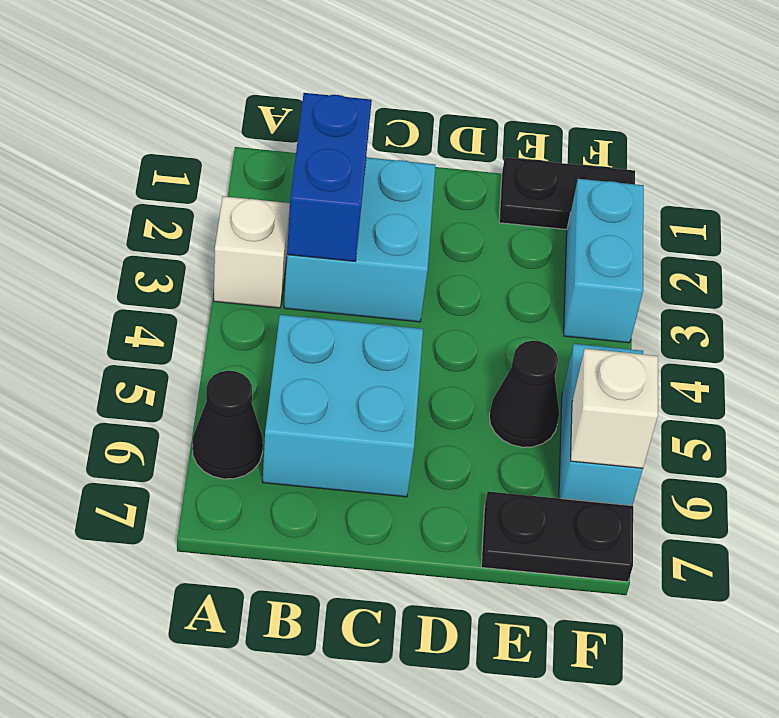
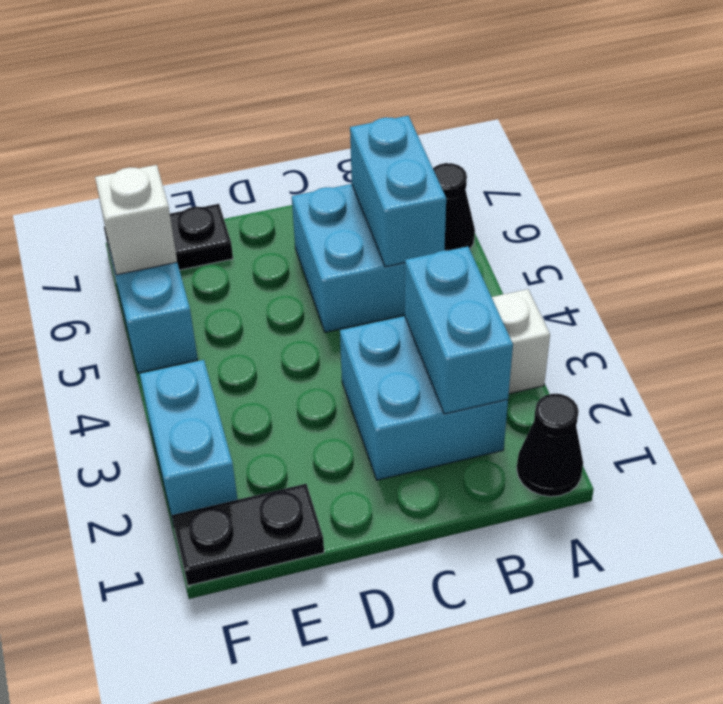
blue brick B2:B3 level 2 -> cyan brick B2:B3 level 2
none -> cyan brick B5:B6 level 2
black cone E5 level 1 -> black cone A1 level 1

